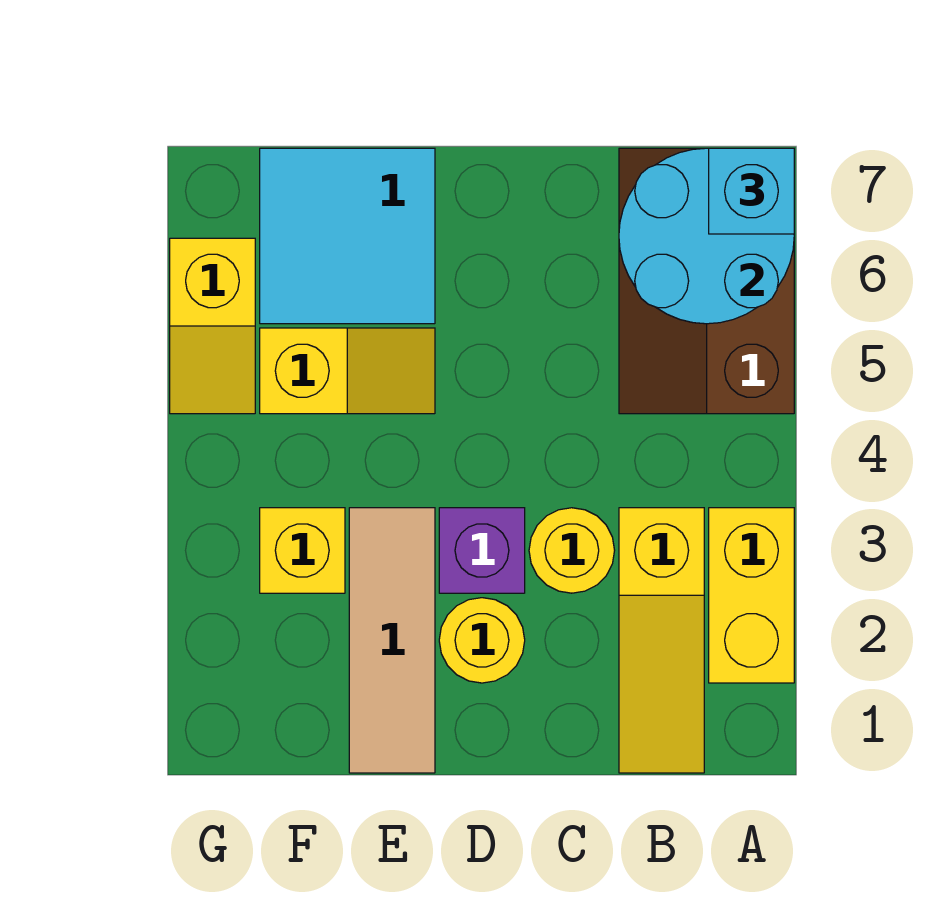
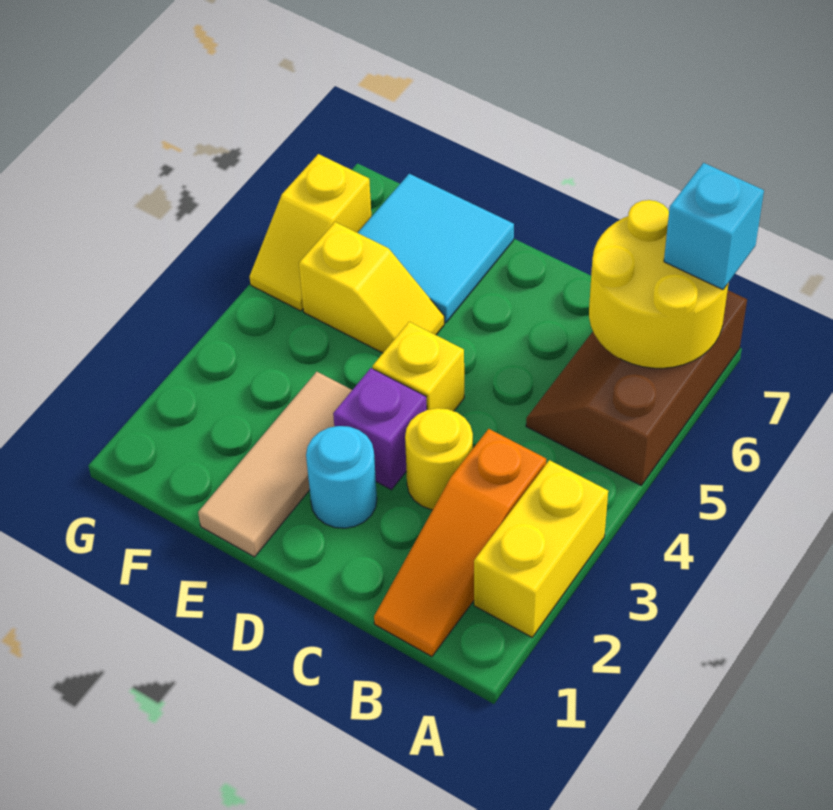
cyan round brick A6:B7 level 2 -> yellow round brick A6:B7 level 2
yellow slope B1:B3 level 1 top 3 -> orange slope B1:B3 level 1 top 3
yellow round brick D2 level 1 -> cyan round brick D2 level 1
yellow brick F3 level 1 -> yellow brick D4 level 1

